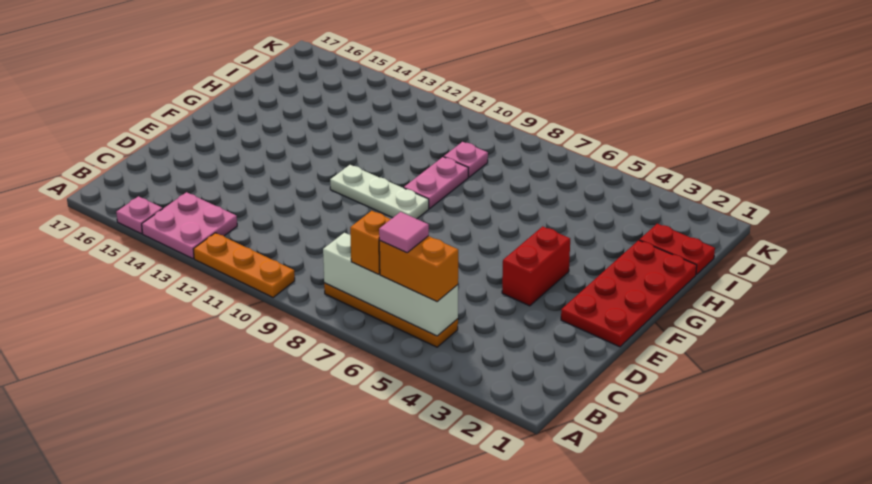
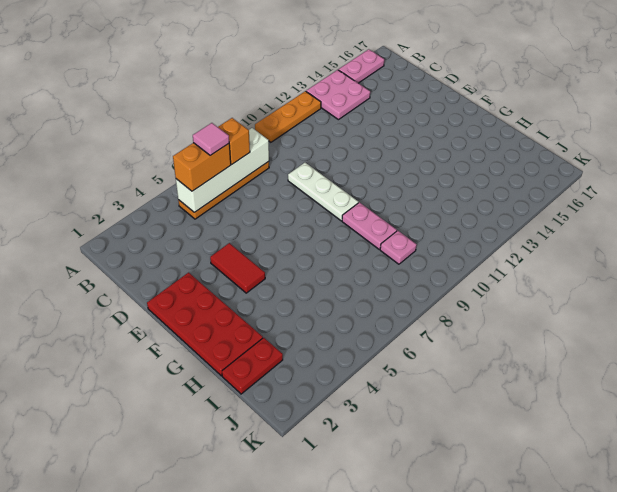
pink plate A15 level 1 -> pink plate A15:A16 level 1
red brick E4:F4 level 1 -> red tile E4:F4 level 1
white plate F9:F11 level 1 -> white plate D9:F9 level 1

